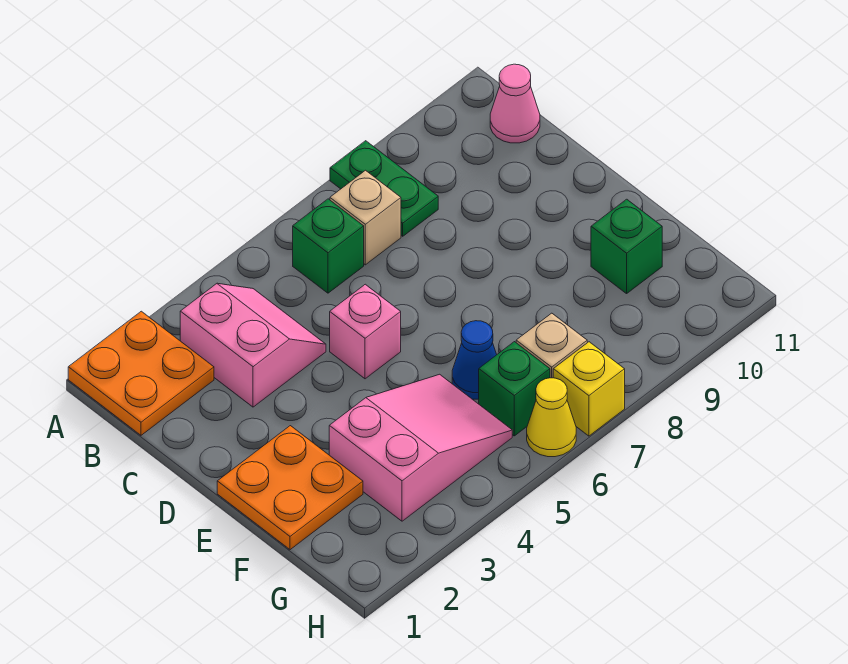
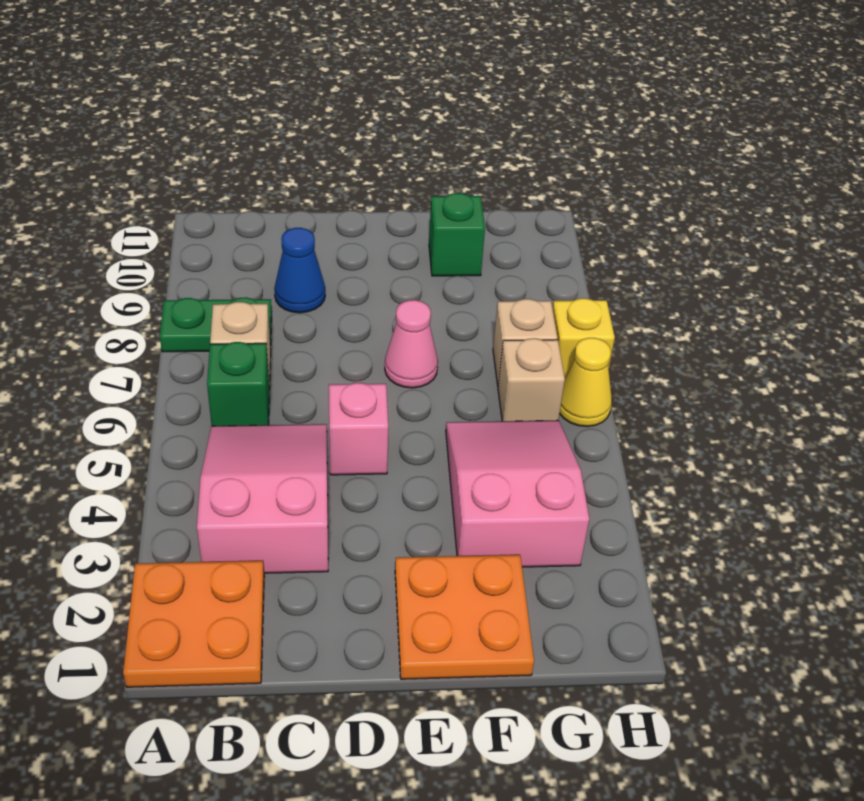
pink slope B3:C4 level 1 top 3 -> pink slope B3:C5 level 1 top 3
pink cone B11 level 1 -> pink cone E7 level 1
blue cone F6 level 1 -> blue cone C9 level 1
green brick G6 level 1 -> tan brick G6 level 1

